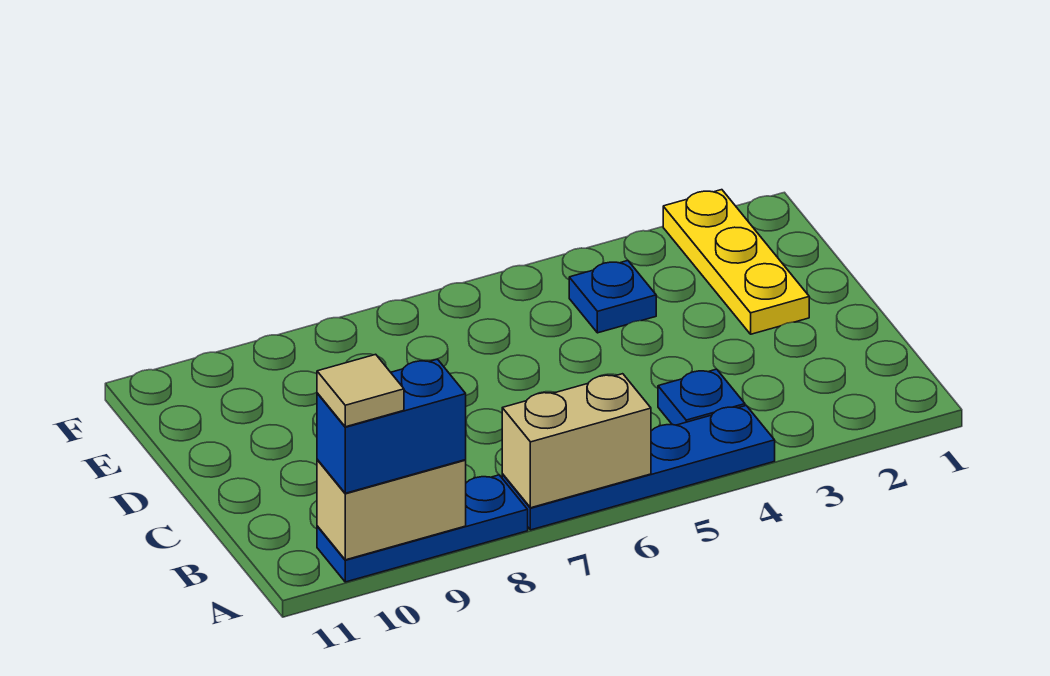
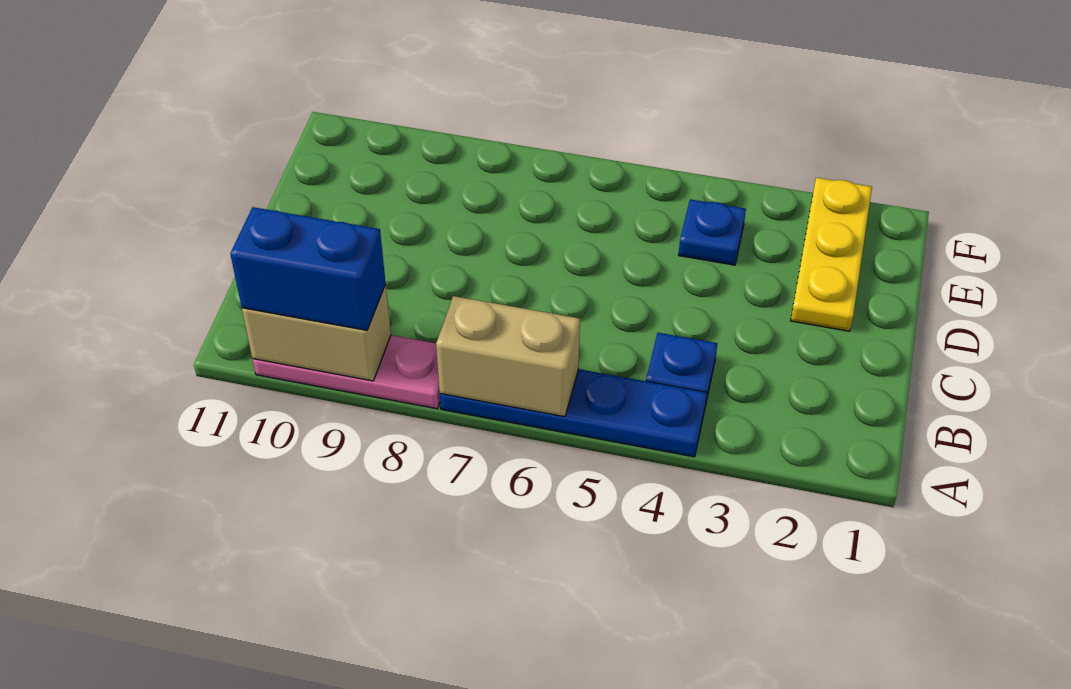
blue plate A8:A10 level 1 -> pink plate A8:A10 level 1
tan tile A10 level 4 -> none

